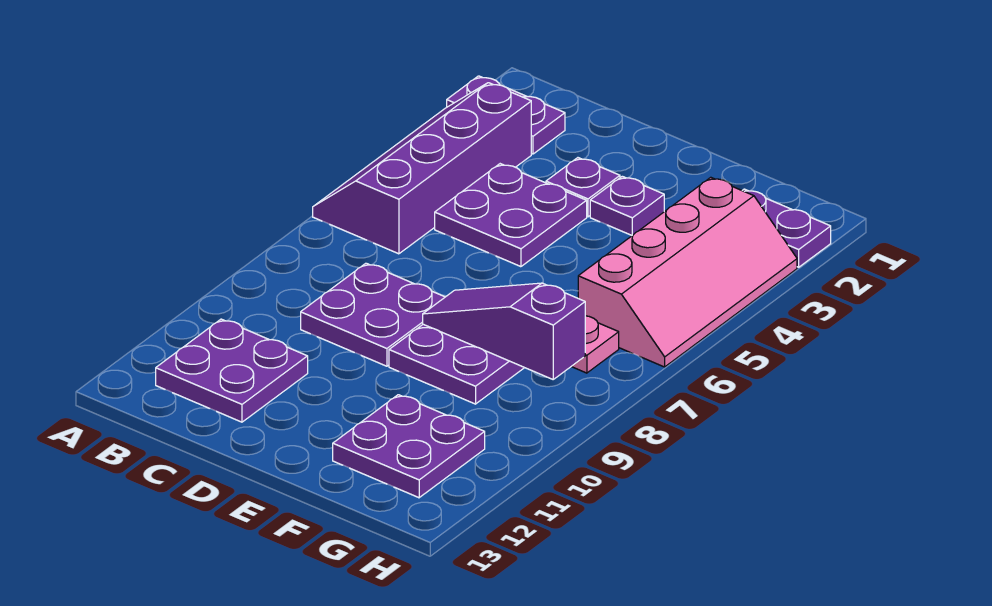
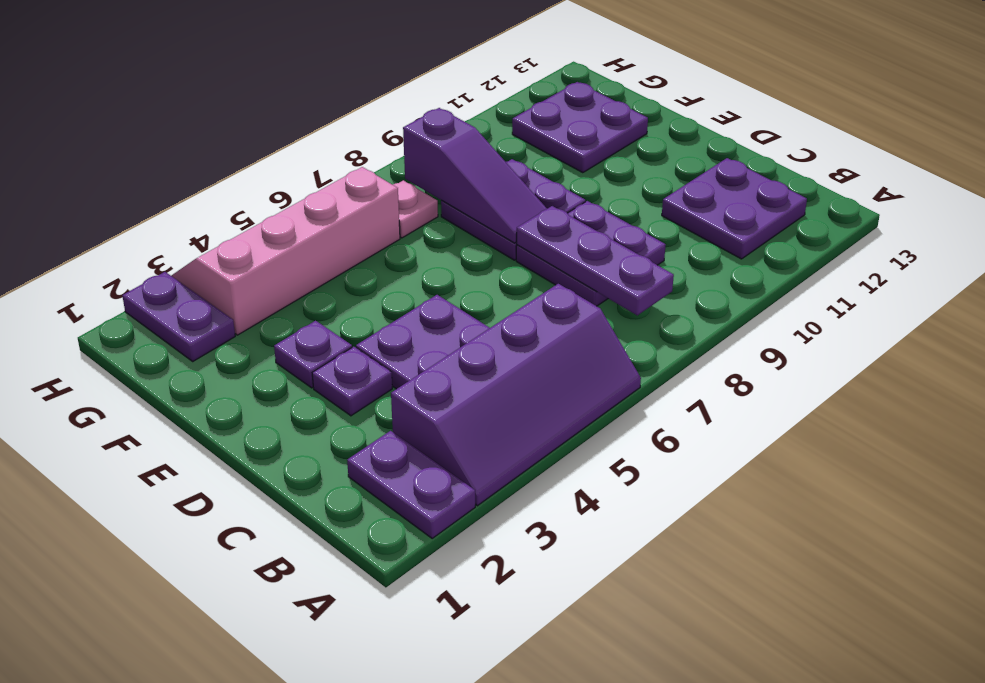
none -> purple plate B8:D8 level 2

